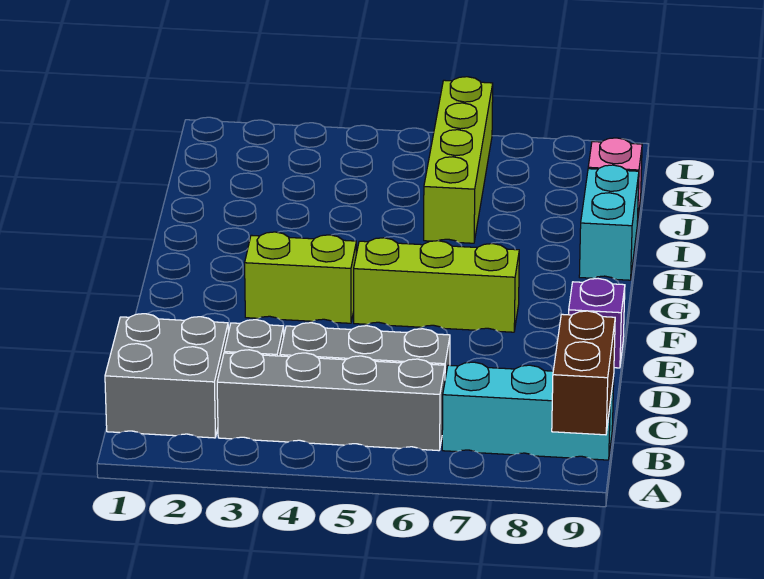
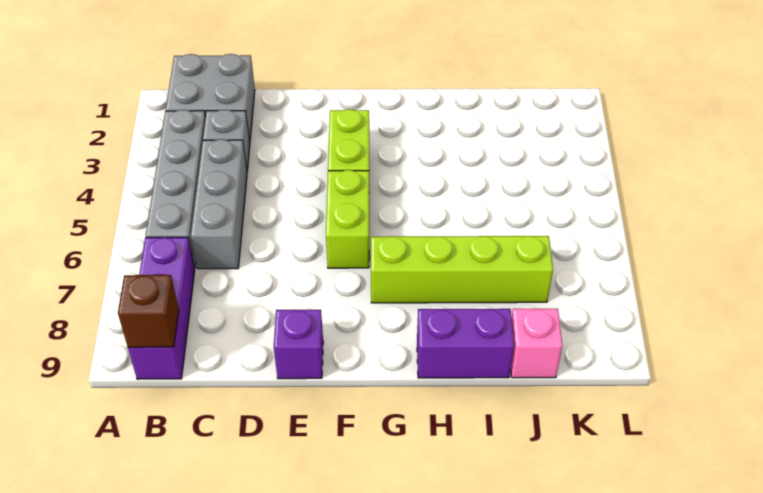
brown brick A9:B9 level 2 -> brown brick B9 level 2
cyan brick B7:B9 level 1 -> purple brick B7:B9 level 1
lime brick F5:F7 level 1 -> lime brick F5:F6 level 1
cyan brick H9:I9 level 1 -> purple brick H9:I9 level 1
lime brick I6:L6 level 1 -> lime brick G7:J7 level 1

